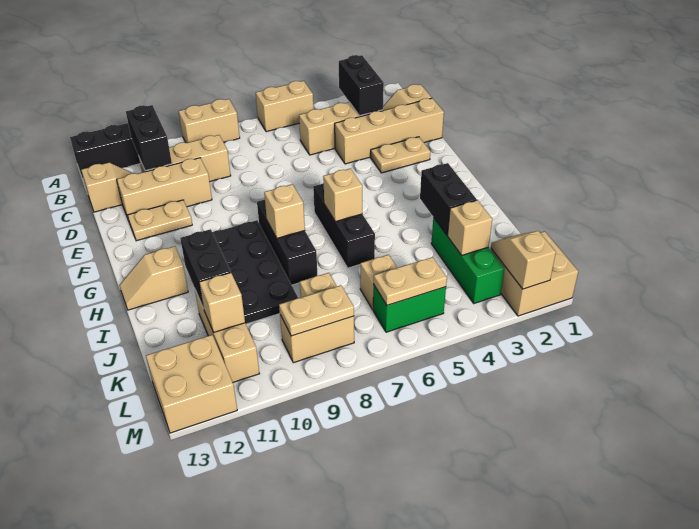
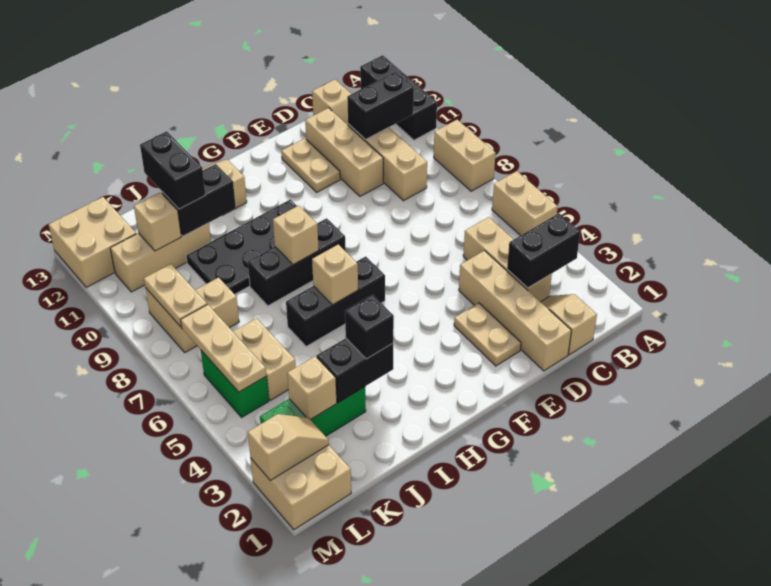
none -> black brick I3 level 3
none -> black brick J11:J12 level 3
tan brick K6 level 1 -> tan brick K5:K6 level 1
tan plate L5:L6 level 2 -> tan plate L5:L7 level 2

